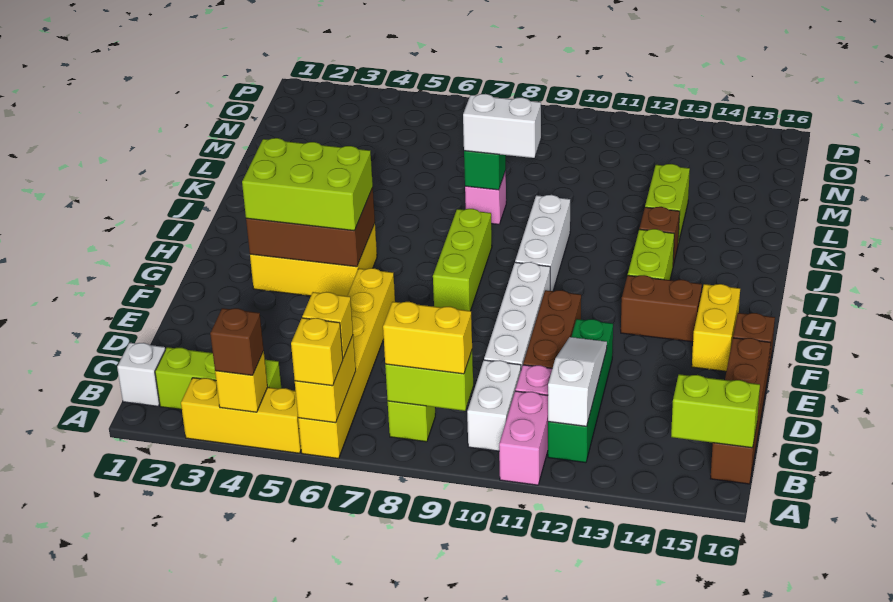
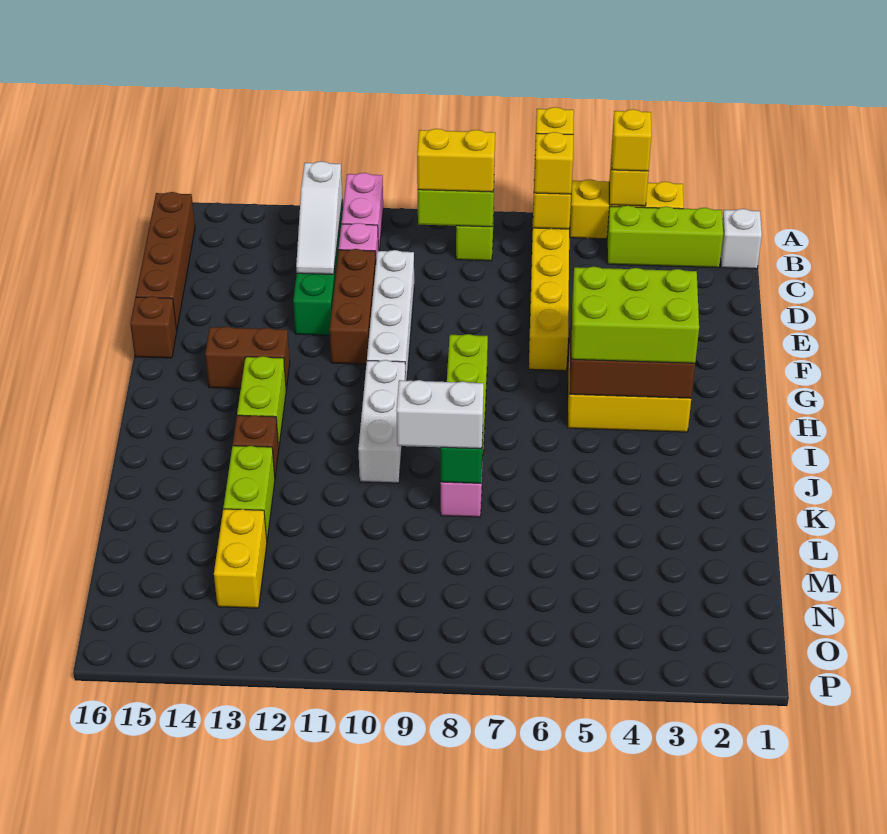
brown brick A4 level 3 -> yellow brick A4 level 3
white brick B10:C10 level 1 -> none
lime brick B15:B16 level 2 -> none
yellow brick F15:G15 level 1 -> yellow brick M13:N13 level 1

